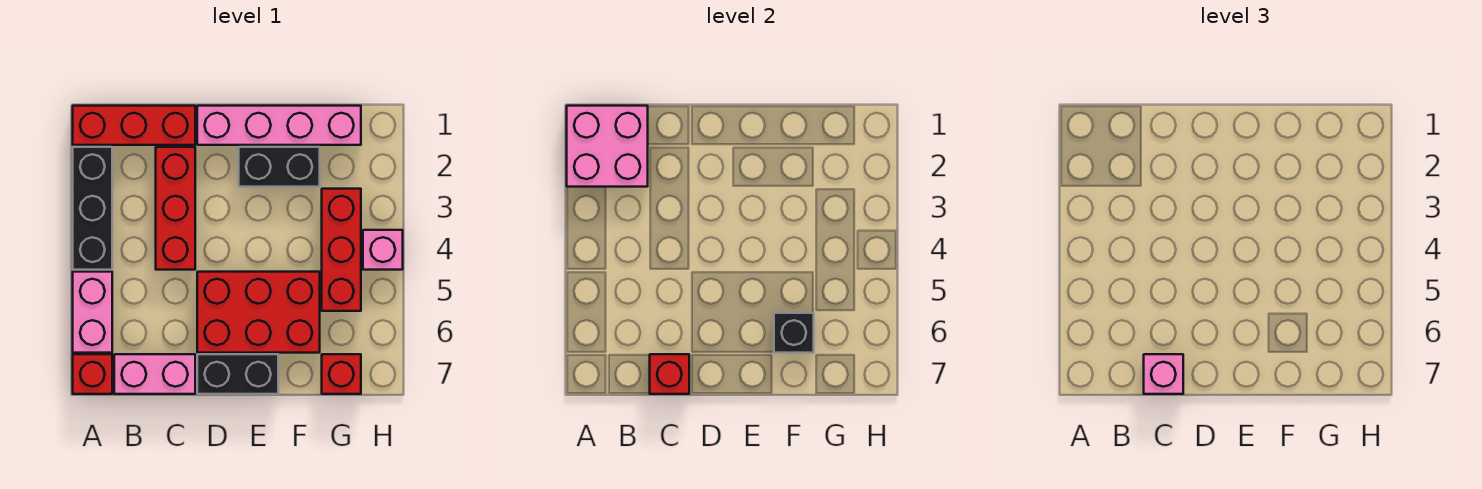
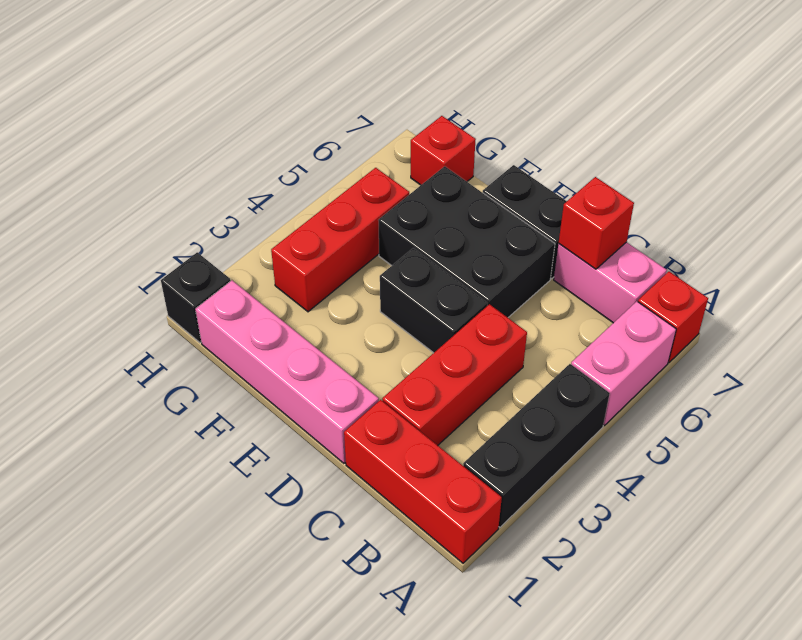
pink brick A1:B2 level 2 -> none
pink brick C7 level 3 -> none
red brick D5:F6 level 1 -> black brick D5:F6 level 1
black brick E2:F2 level 1 -> black brick D4:E4 level 1
black brick F6 level 2 -> black brick H1 level 1
pink brick H4 level 1 -> none

